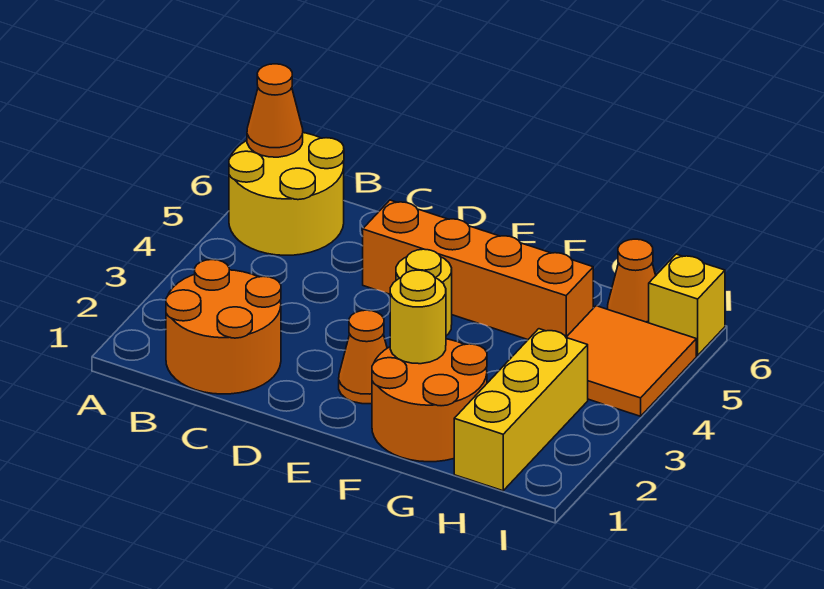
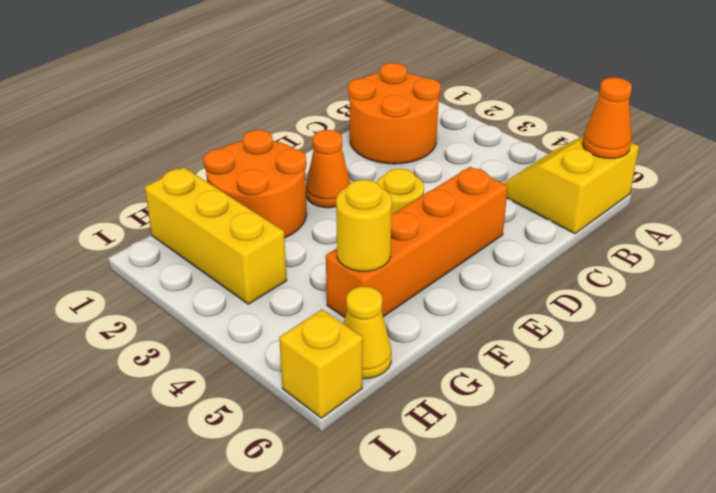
yellow round brick A5:B6 level 1 -> yellow slope A5:B6 level 1 top 6
yellow round brick F2 level 2 -> yellow round brick G5 level 2
orange tile H4:I5 level 1 -> none
orange cone H6 level 1 -> yellow cone H6 level 1

